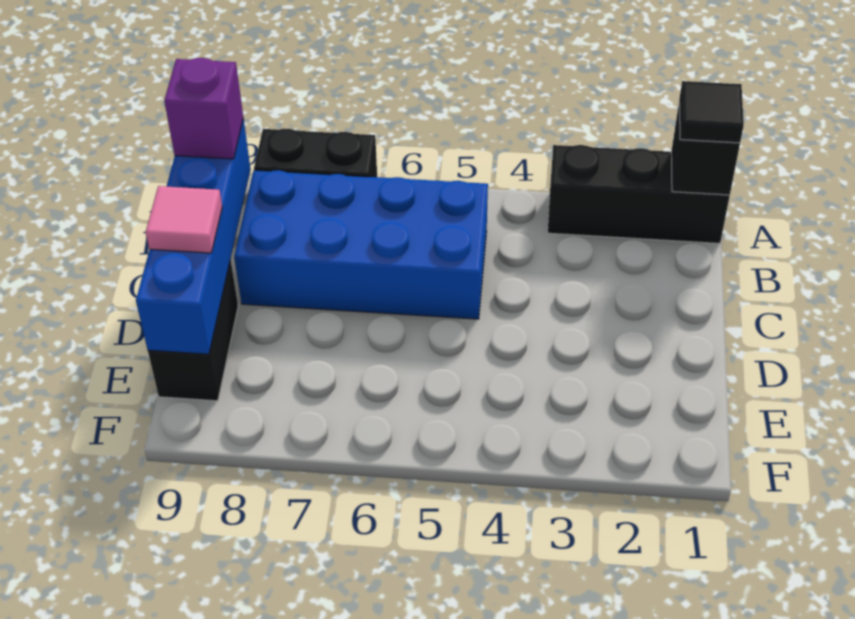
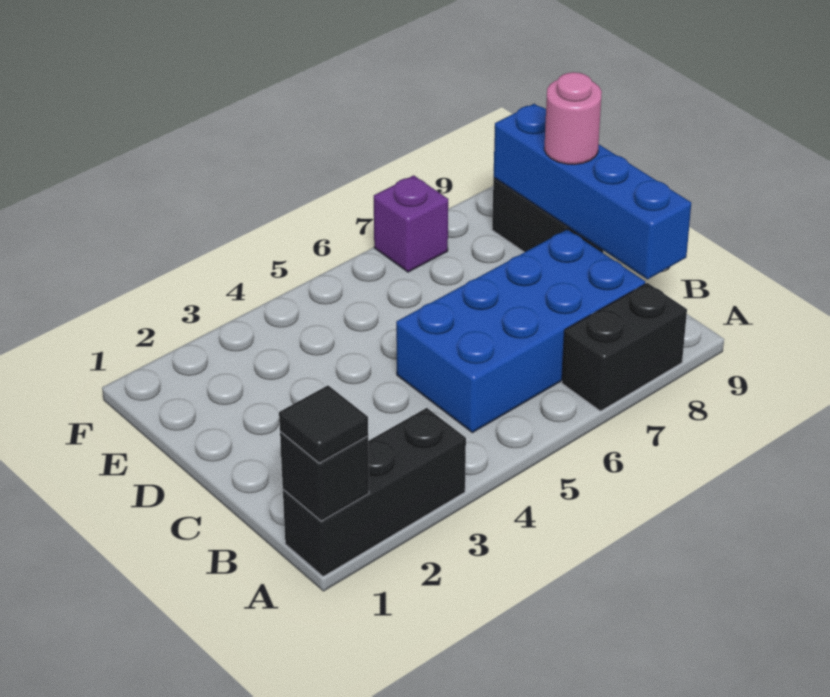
purple brick B9 level 3 -> purple brick F7 level 1
pink tile D9 level 3 -> pink round brick D9 level 3

